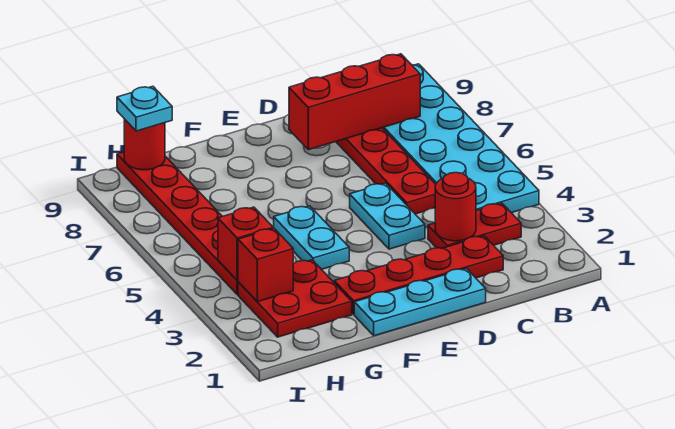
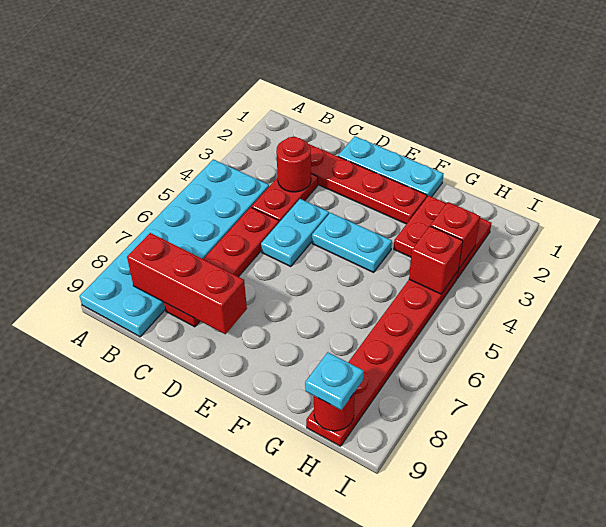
red plate B3:C3 level 1 -> red plate C3:C4 level 1
cyan plate F4:F5 level 1 -> cyan plate E4:F4 level 1

